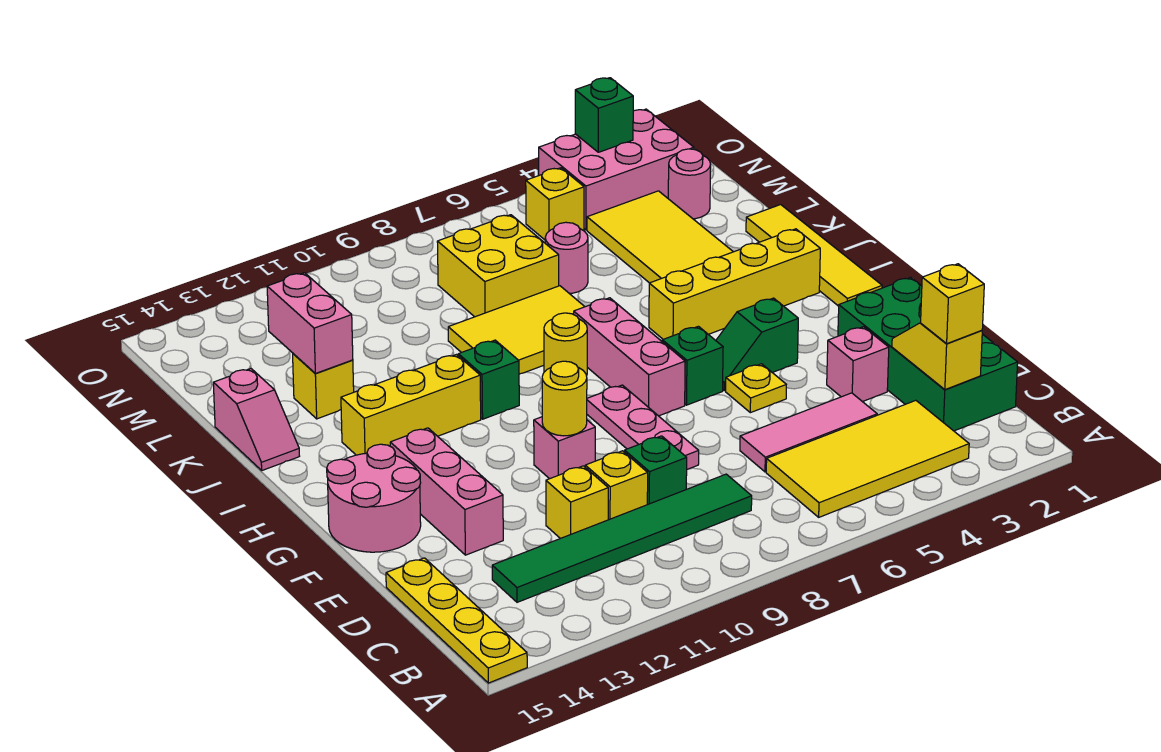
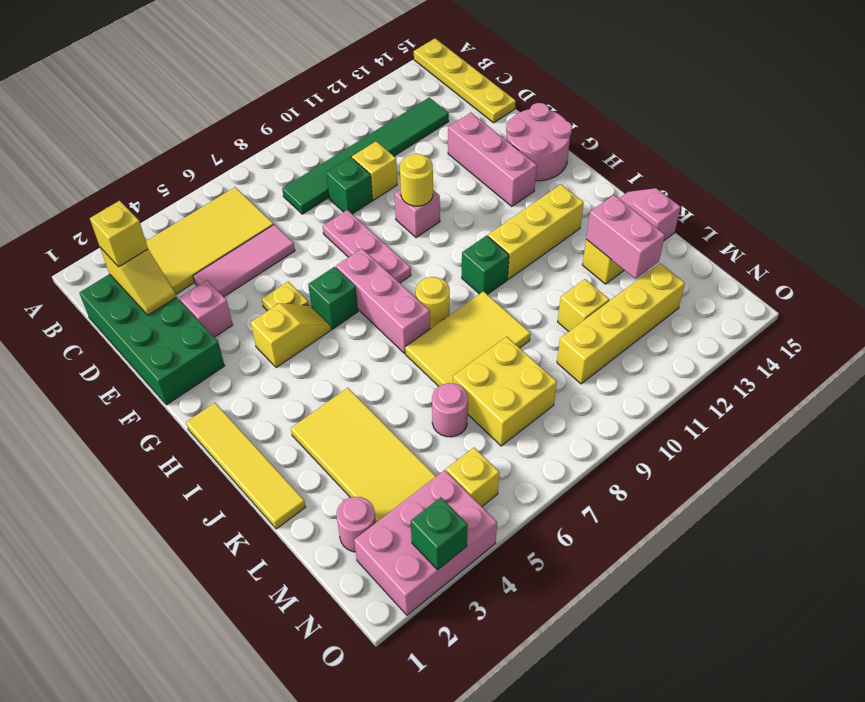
yellow brick D11 level 1 -> yellow brick L11 level 1
green slope G4:G5 level 1 top 4 -> yellow slope G4:G5 level 1 top 4
yellow brick I2:I5 level 1 -> yellow brick M10:M13 level 1

